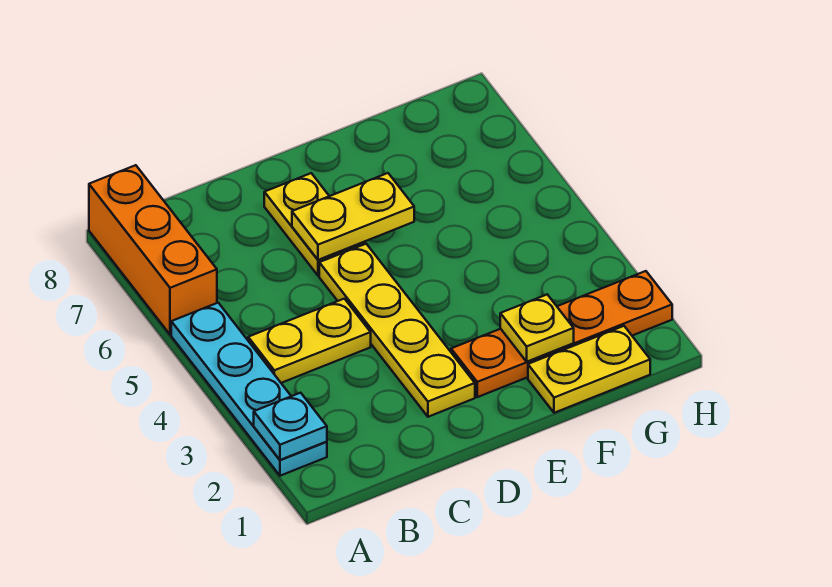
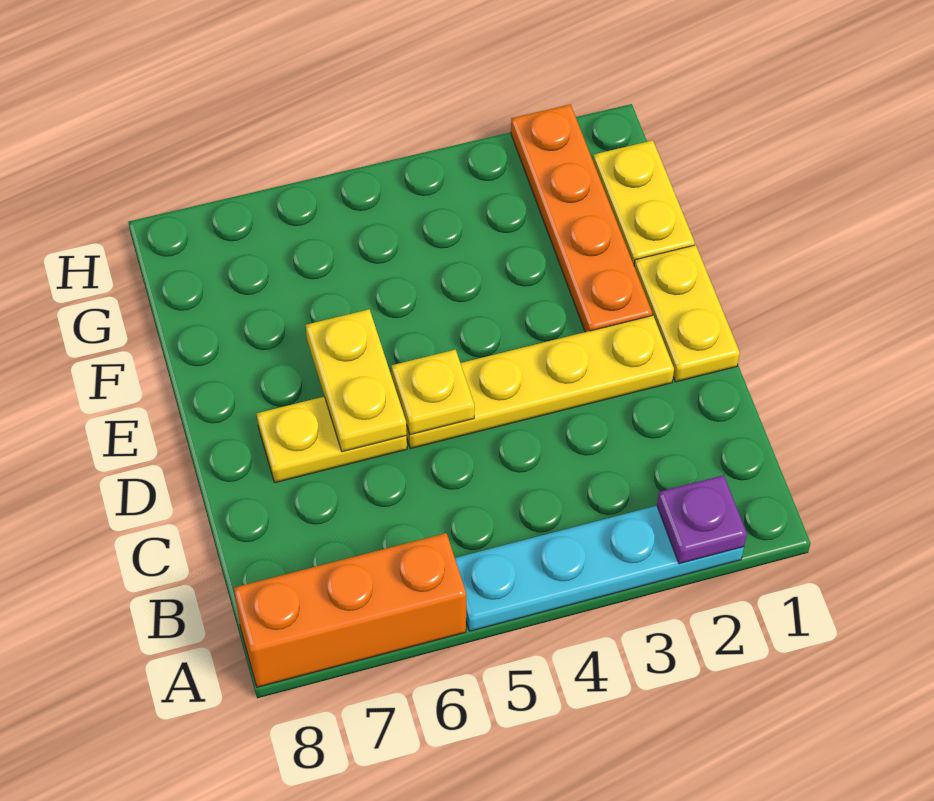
cyan plate A2 level 2 -> purple plate A2 level 2
yellow plate B4:C4 level 1 -> yellow plate D1:E1 level 1
yellow plate F2 level 2 -> yellow plate D5 level 2

